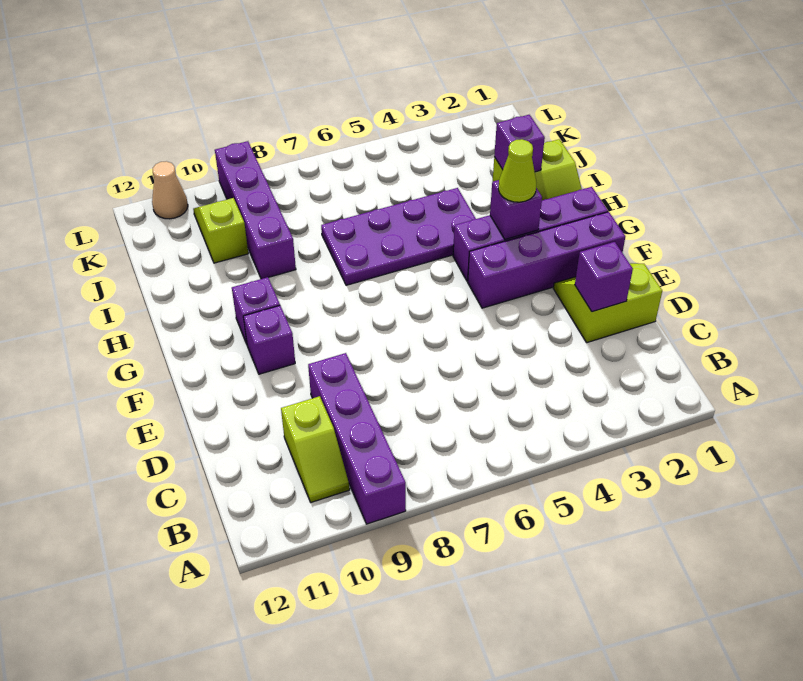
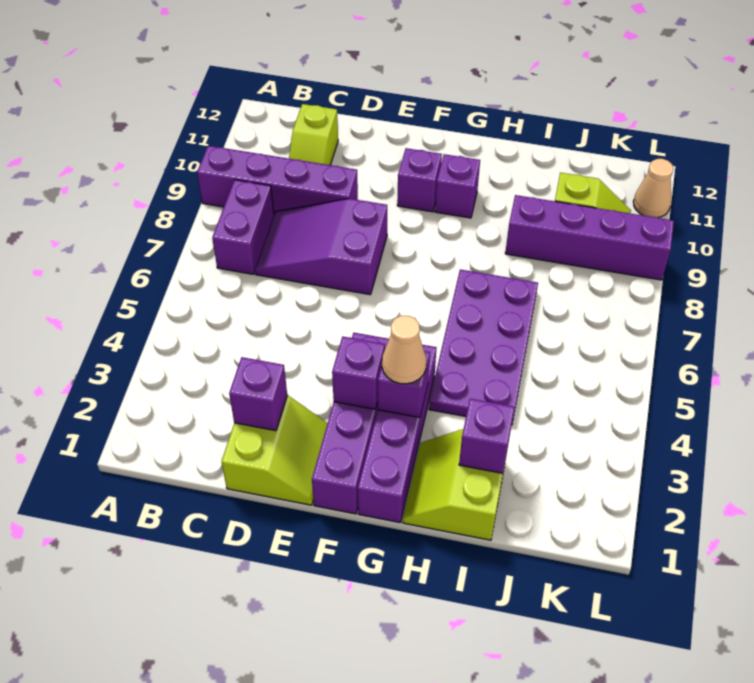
none -> purple brick B7:B8 level 1
lime slope B10:C10 level 1 top C -> lime slope C10:C11 level 1 top 11
none -> purple slope C7:E8 level 1 top E
none -> purple brick F3 level 2
lime cone G3 level 3 -> tan cone G3 level 3

